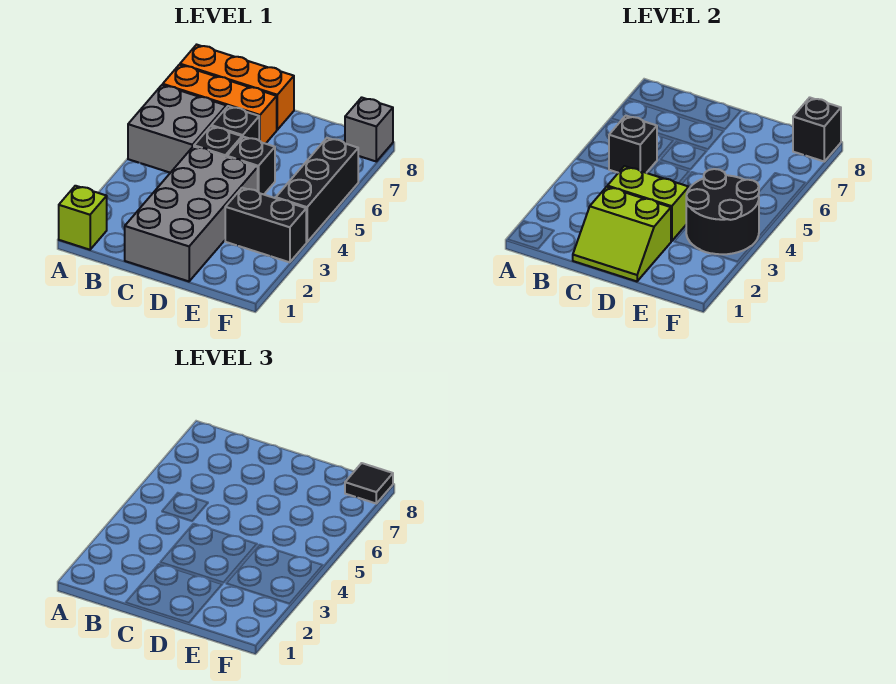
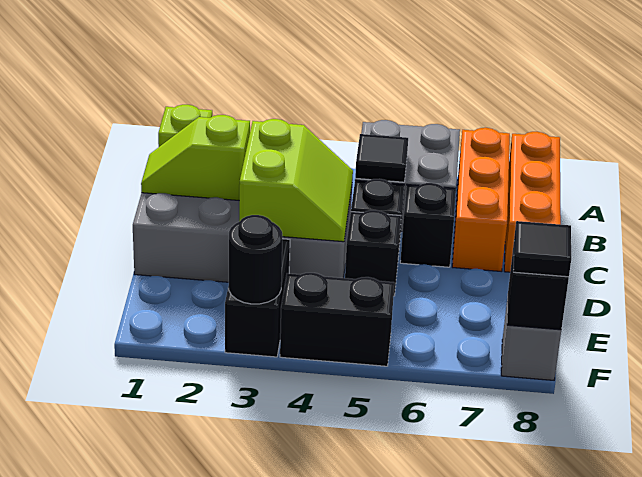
black brick B5 level 2 -> black tile B5 level 2
lime slope C1:D2 level 2 top 2 -> lime slope C1:C2 level 2 top 2
black round brick E3:F4 level 2 -> black round brick F3 level 2
black brick F4:F6 level 1 -> black brick F4:F5 level 1

